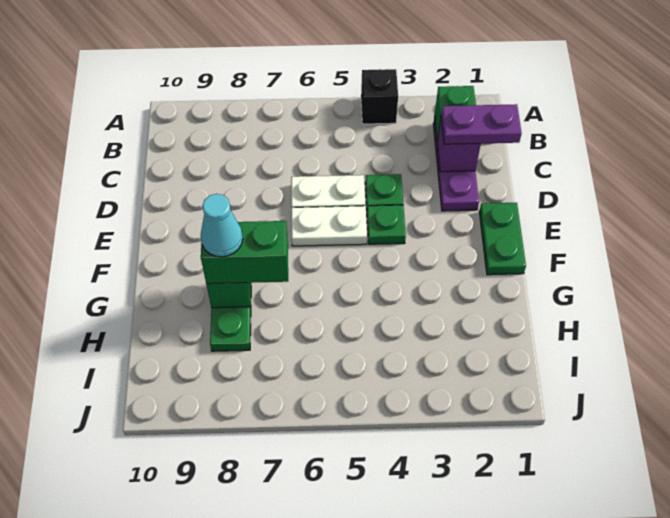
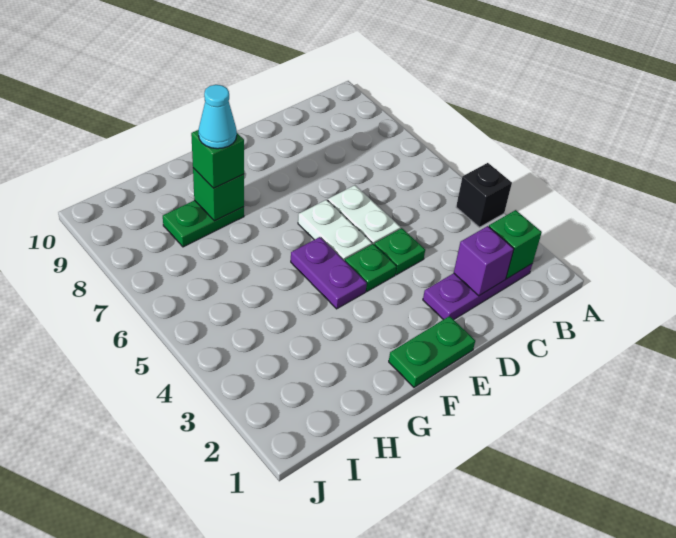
purple plate C1:C2 level 3 -> purple plate F4:F5 level 1
green brick G7:G8 level 3 -> green brick G8 level 3

